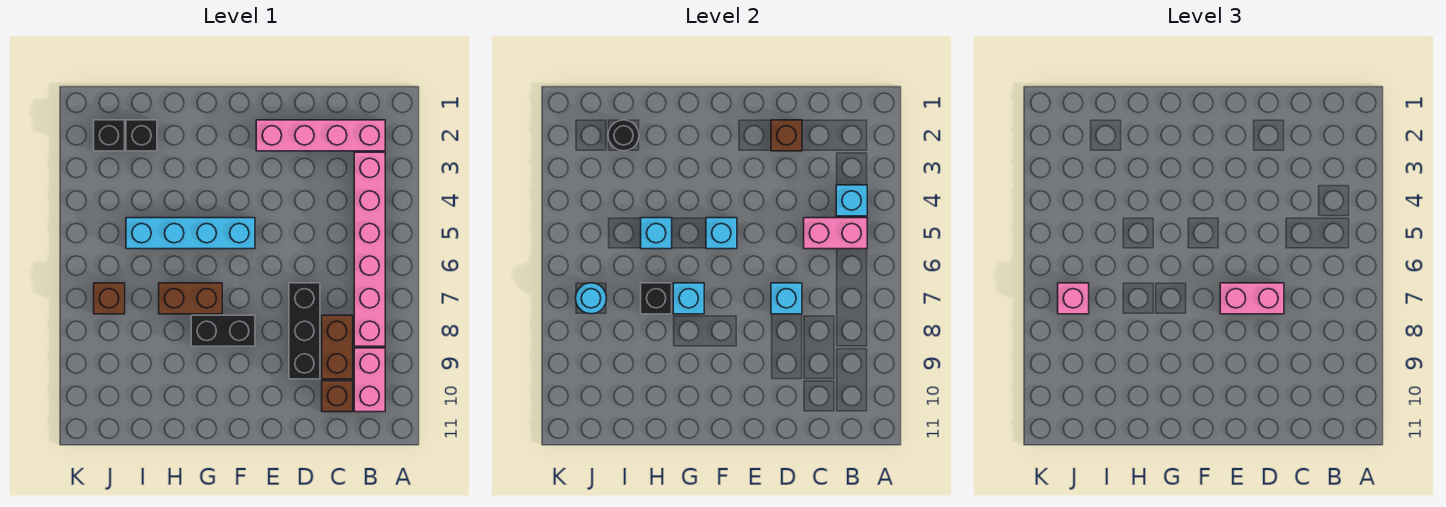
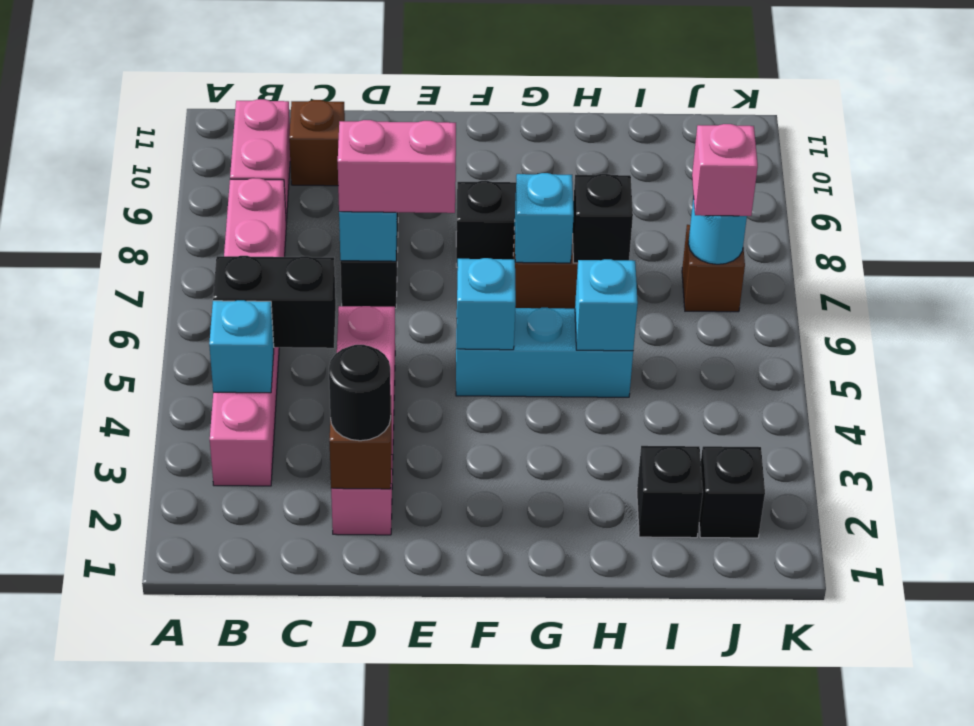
pink brick B2:E2 level 1 -> pink brick D2:D5 level 1
pink brick B5:C5 level 2 -> black brick B5:C5 level 2
brown brick C8:C9 level 1 -> none
cyan brick F5:I5 level 1 -> cyan brick F5:H5 level 1
black round brick I2 level 2 -> black round brick D2 level 3

